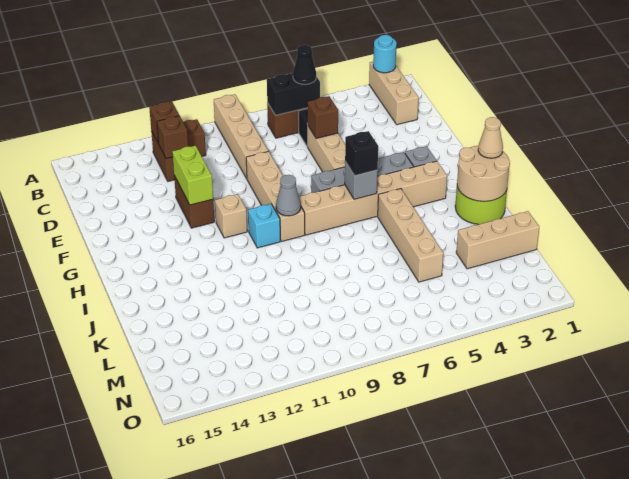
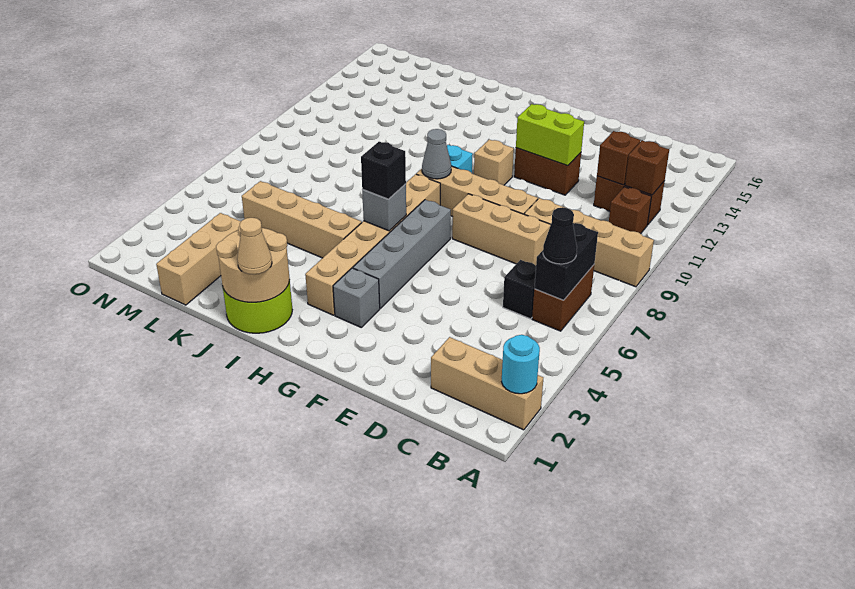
tan brick D6:F6 level 1 -> tan brick D8:F8 level 1
brown brick D6 level 2 -> none

